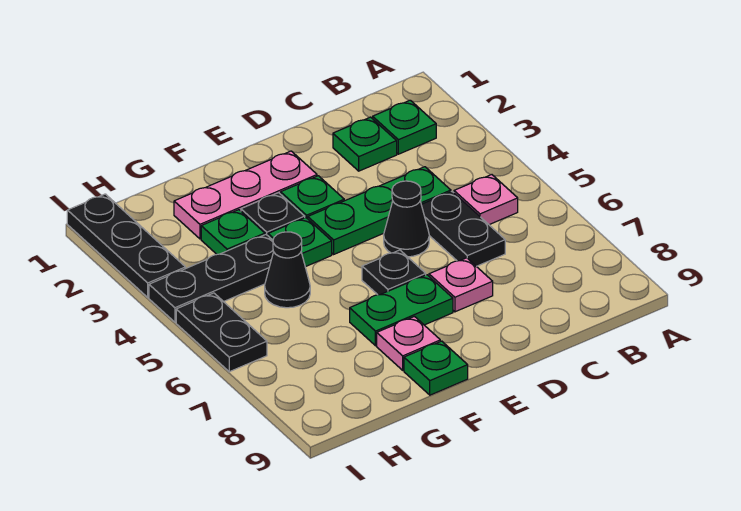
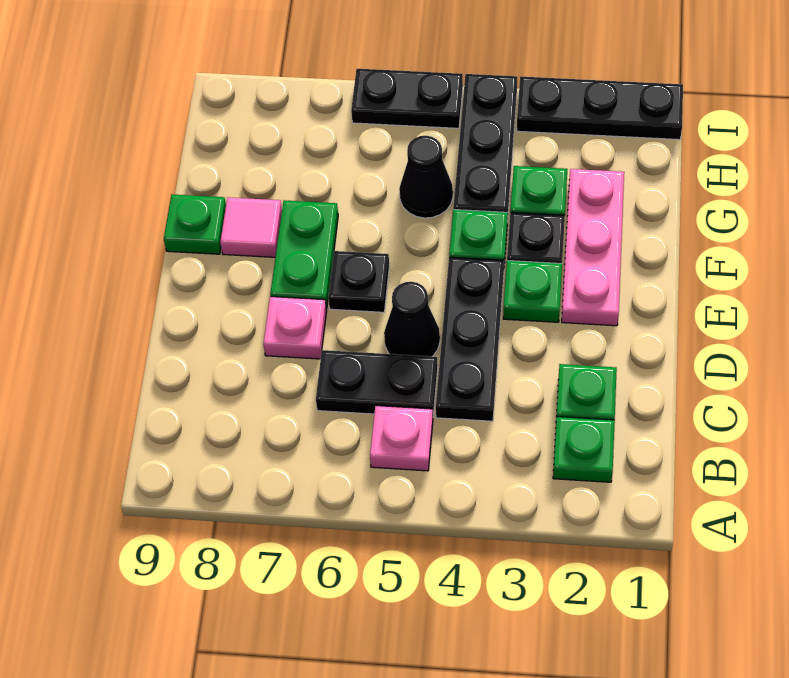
green plate C4:E4 level 1 -> black plate C4:E4 level 1
pink plate F8 level 1 -> pink tile F8 level 1

